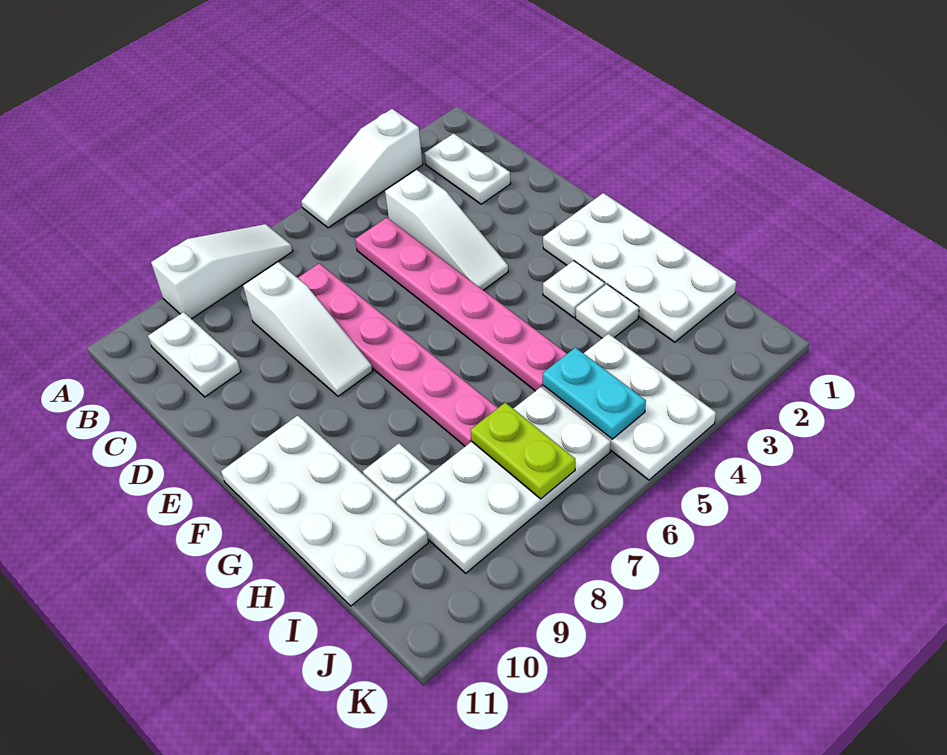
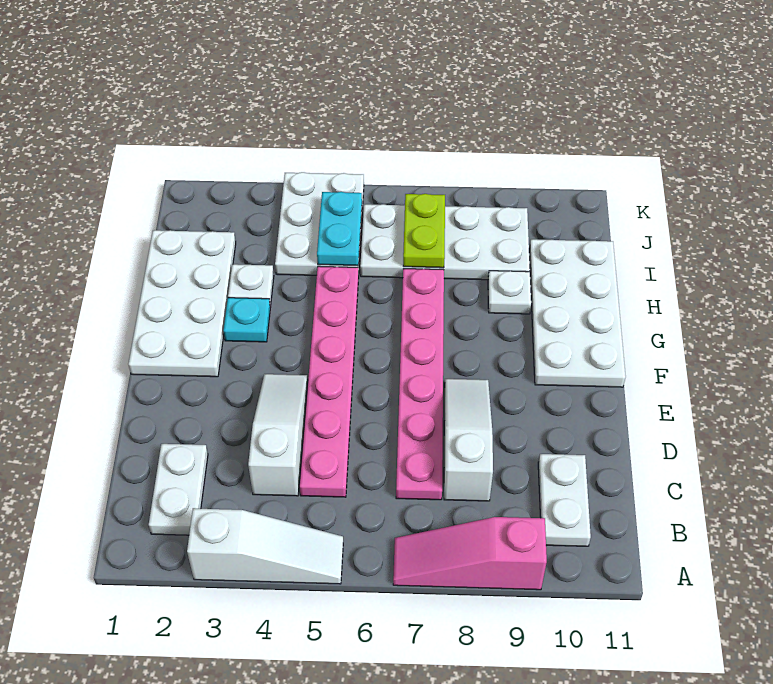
white slope A7:A9 level 1 top 9 -> pink slope A7:A9 level 1 top 9
white plate G3 level 1 -> cyan plate G3 level 1

